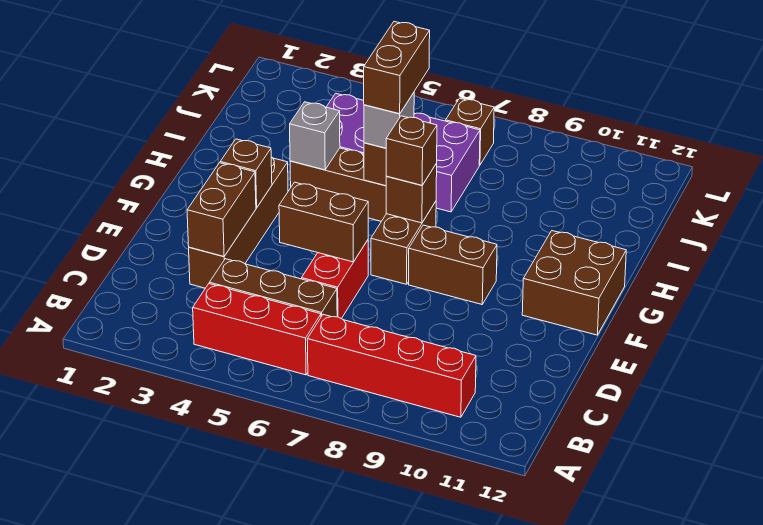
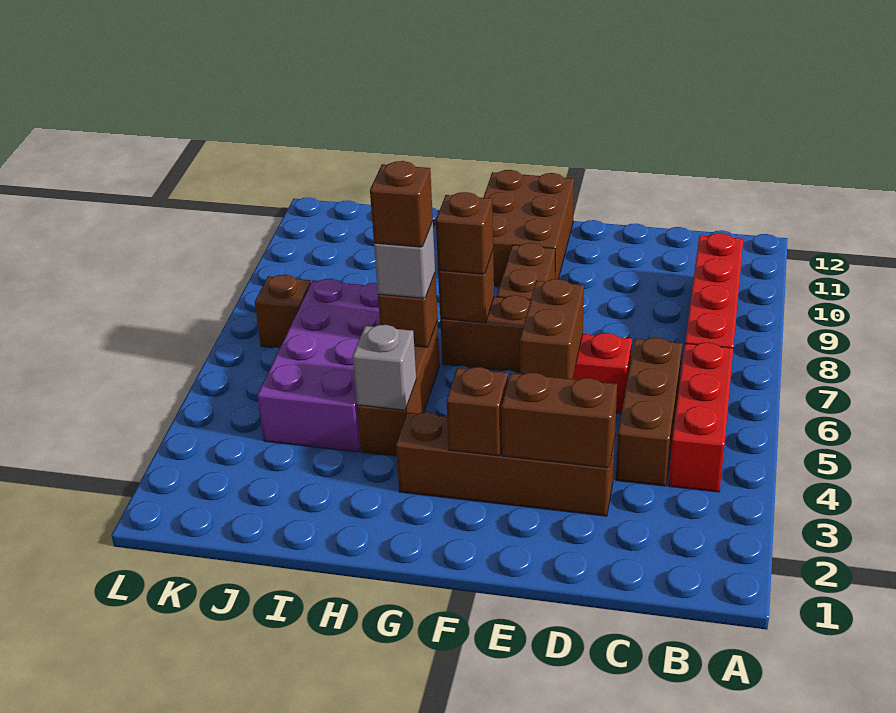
brown brick F11:G12 level 1 -> brown brick F10:G12 level 1
brown brick H6:I6 level 4 -> brown brick H6 level 4

